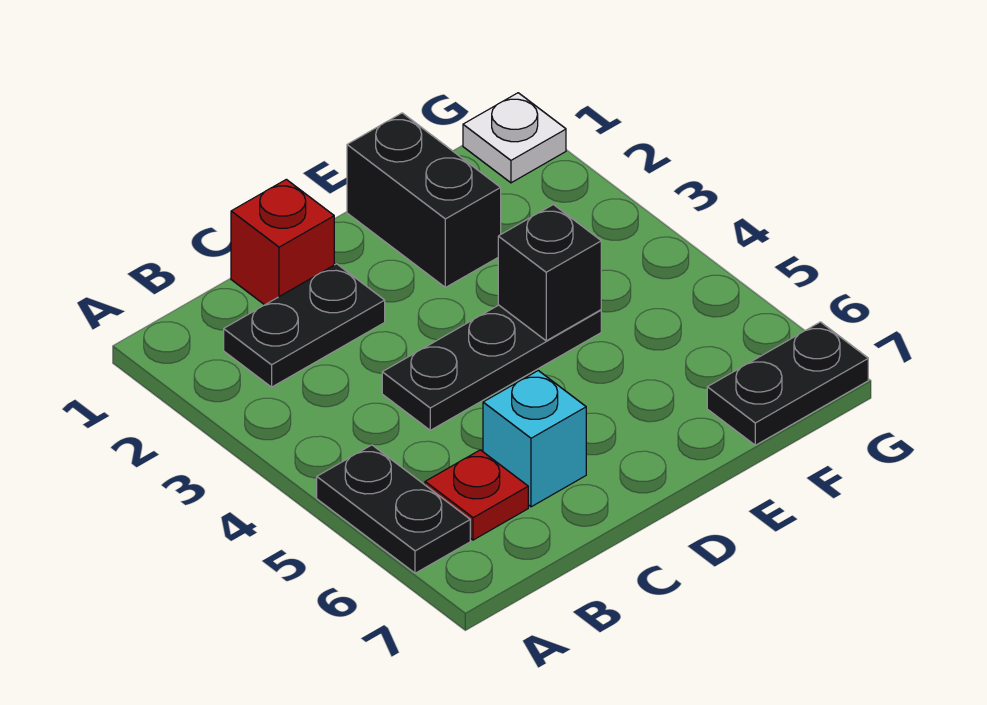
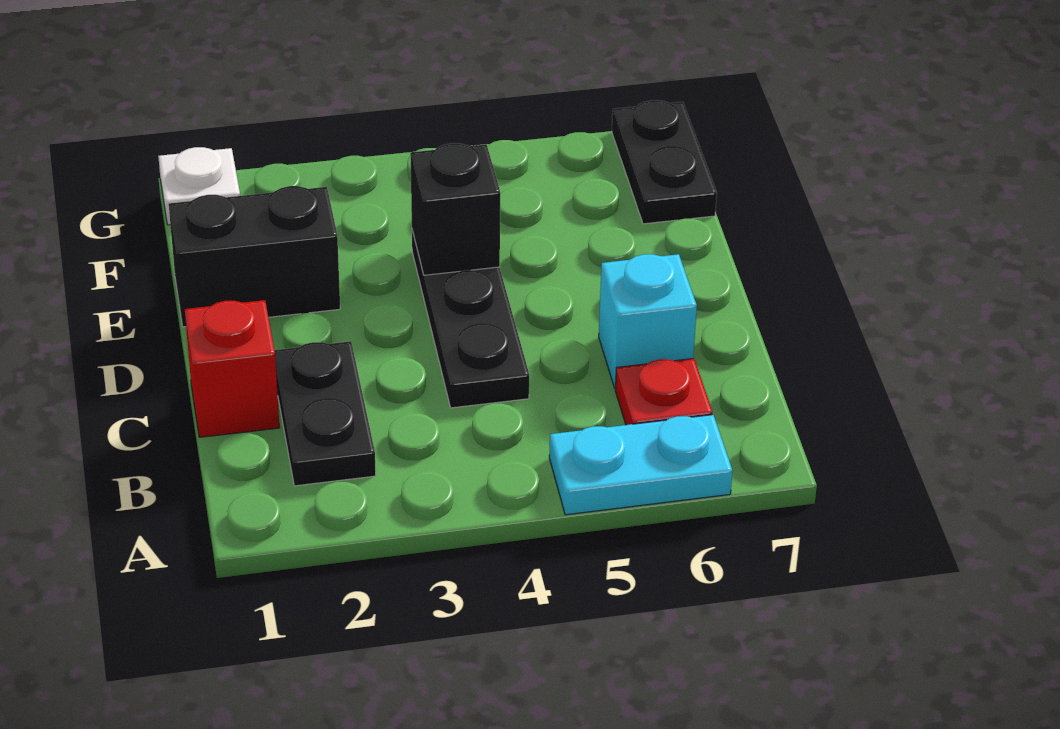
black plate A5:A6 level 1 -> cyan plate A5:A6 level 1

